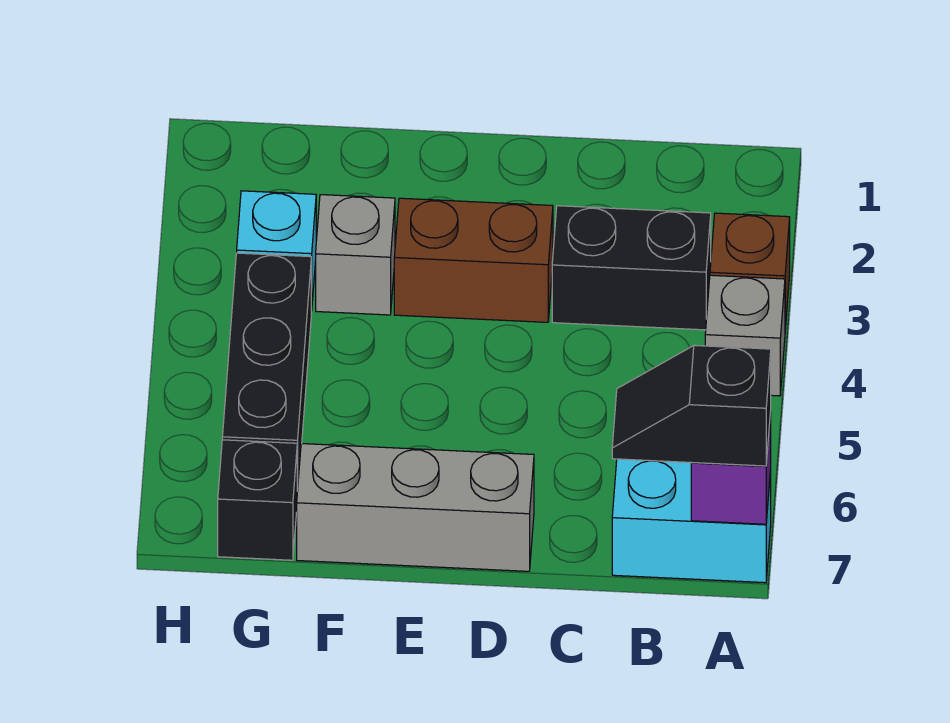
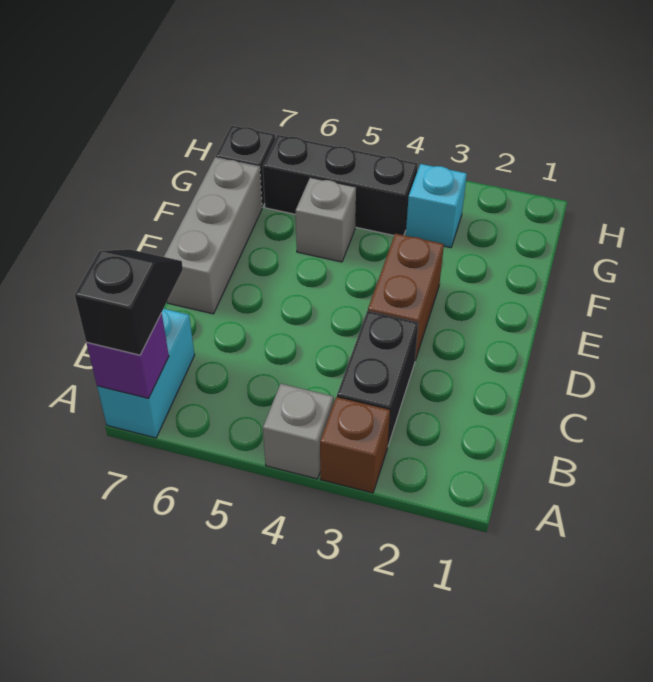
grey brick F3 level 1 -> grey brick F5 level 1

